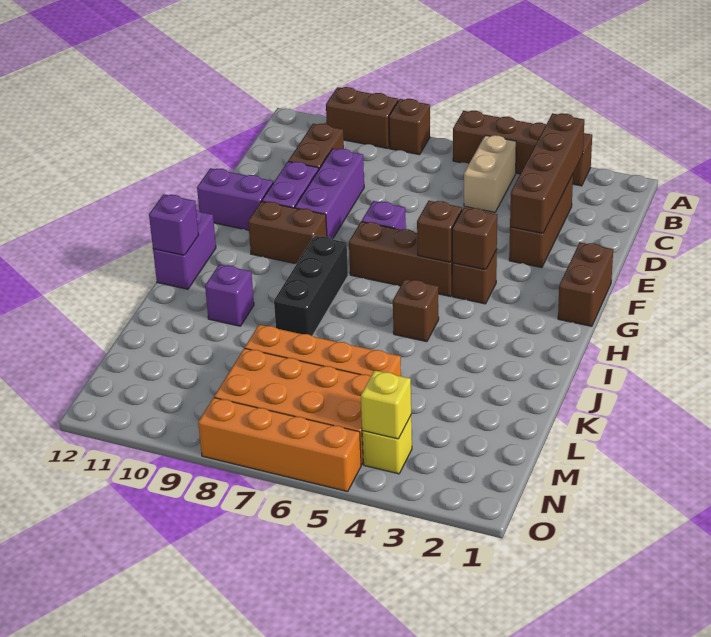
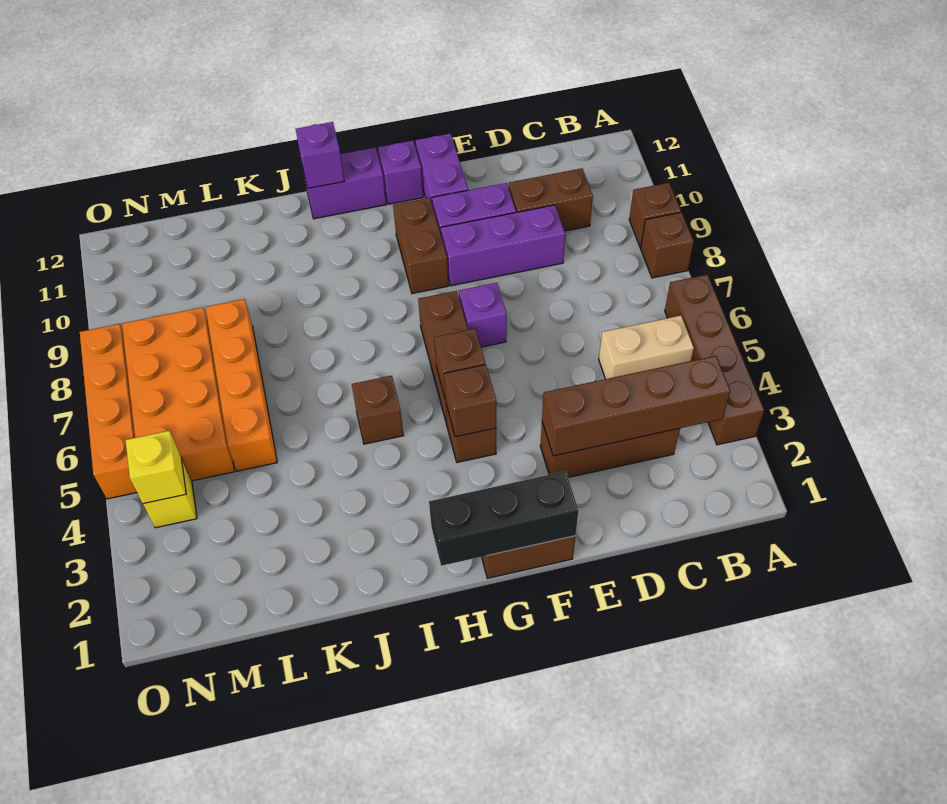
brown brick A9:A10 level 1 -> brown brick A9 level 1
black brick H8:J8 level 1 -> black brick F1:H1 level 2
purple brick J10 level 1 -> purple brick G12 level 1

